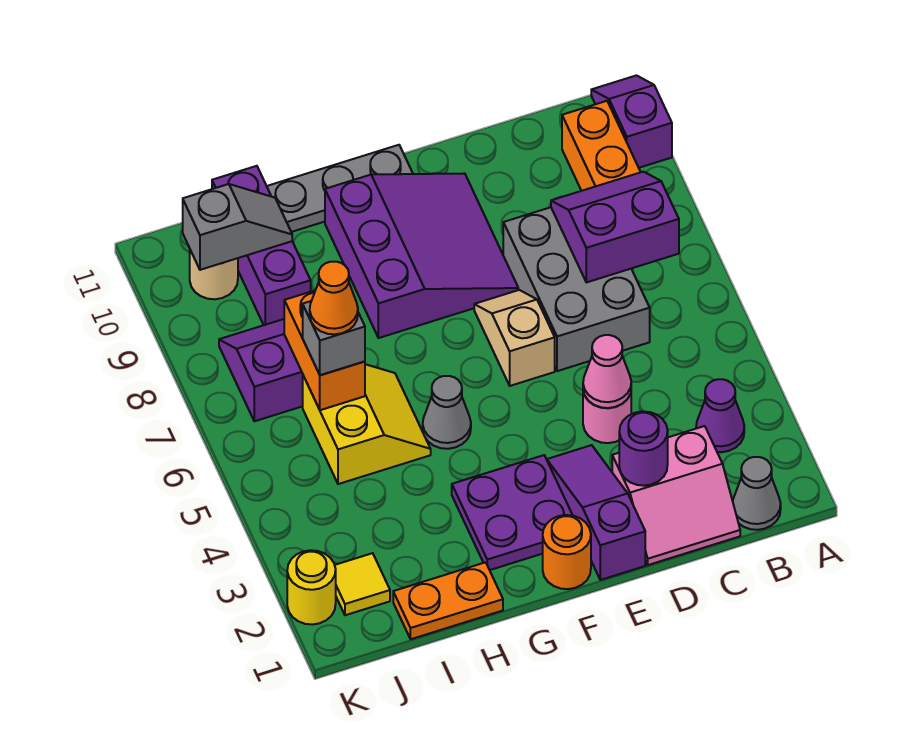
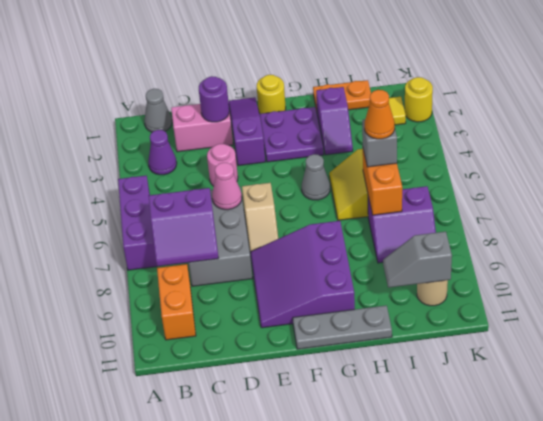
purple slope A10:A11 level 1 top 10 -> purple slope H2:H3 level 1 top 2
pink cone D4 level 2 -> pink cone D6 level 2
purple slope E1:E3 level 1 top 1 -> purple slope E1:E3 level 1 top 3
orange round brick F1 level 1 -> yellow round brick F1 level 1
purple brick I9:I11 level 1 -> purple brick A5:A7 level 1

